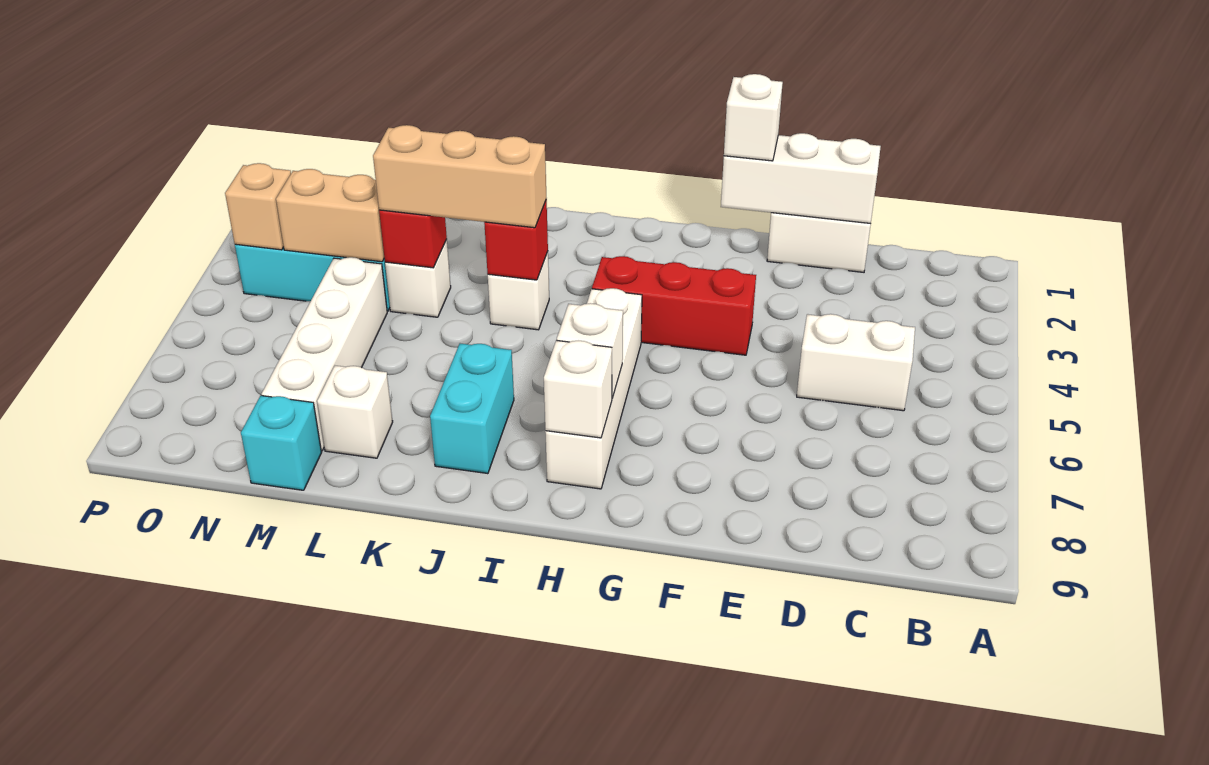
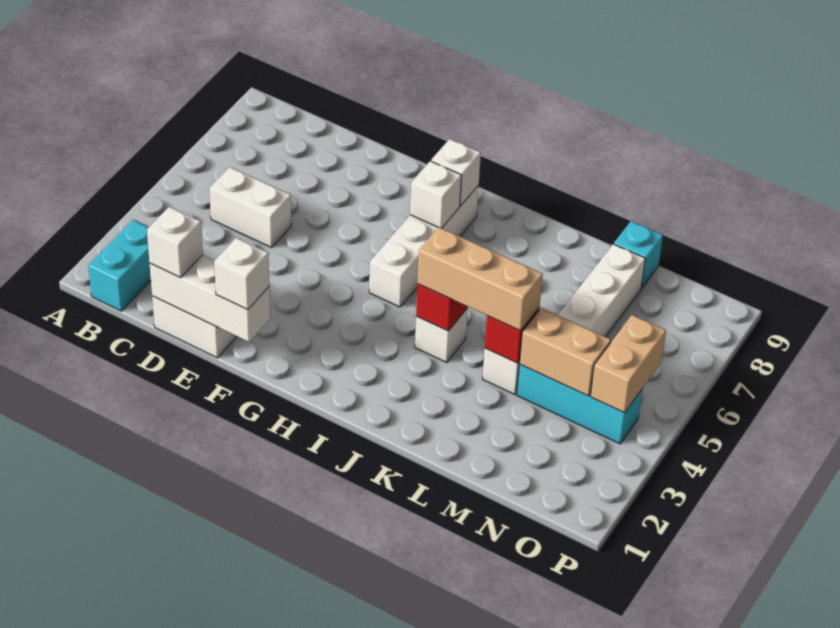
red brick F4:H4 level 1 -> none
cyan brick J7:J8 level 1 -> cyan brick B1:B2 level 1
white brick L8 level 1 -> white brick D1 level 3
tan brick O4 level 2 -> tan brick O4:O5 level 2

